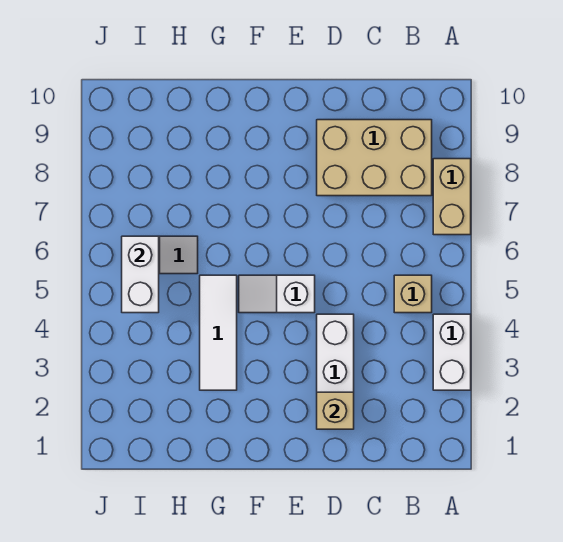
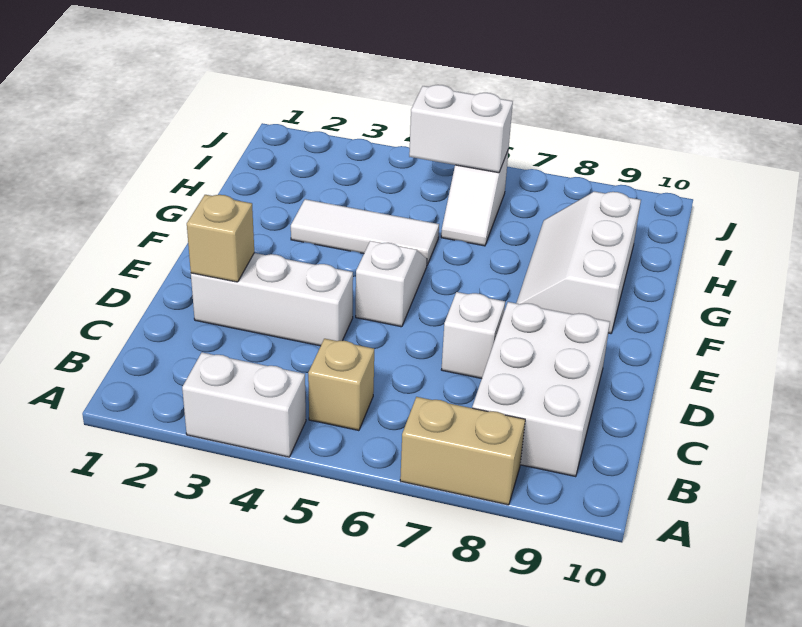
tan brick B8:D9 level 1 -> white brick B8:D9 level 1
none -> white brick D7 level 1
none -> white slope F8:H9 level 1 top 9

